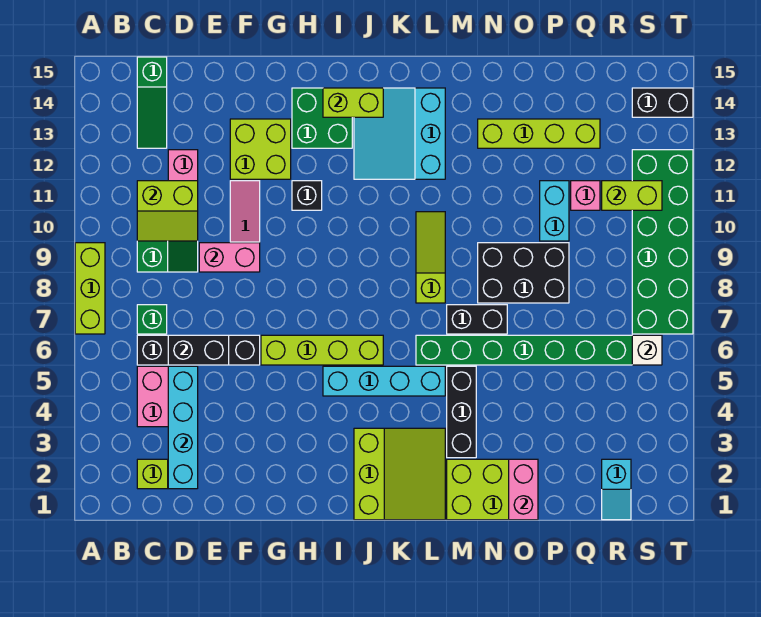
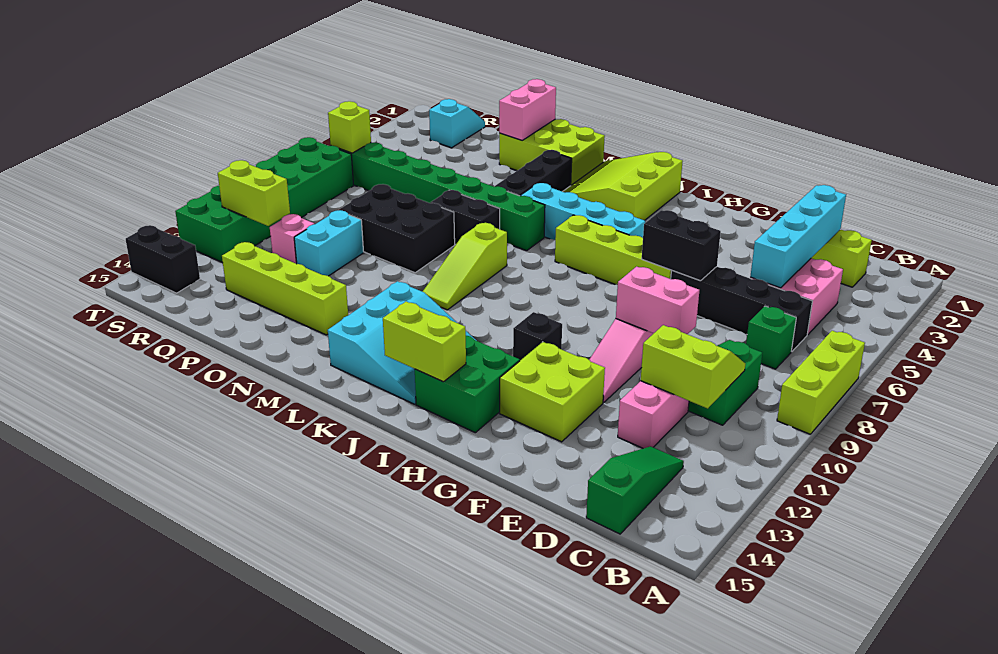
black brick D6:E6 level 2 -> black brick F6:G6 level 2
white brick S6 level 2 -> lime brick S6 level 2

